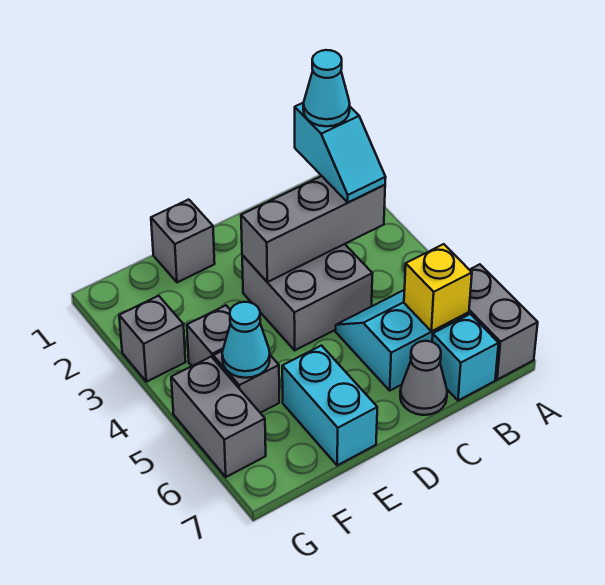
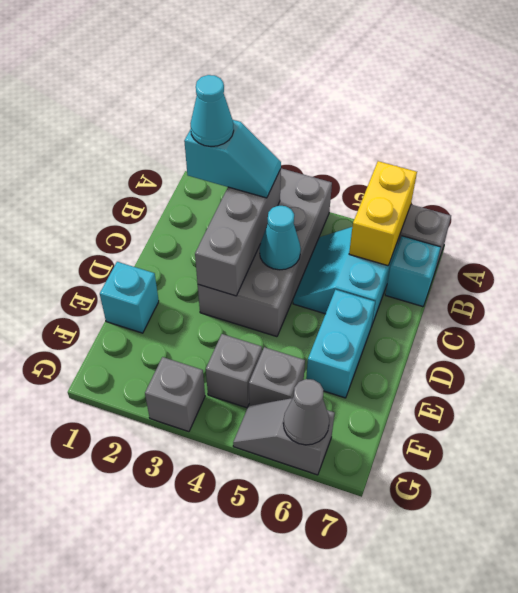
yellow brick B6 level 2 -> yellow brick A6:B6 level 2
grey brick C3:D4 level 1 -> grey brick A3:D4 level 1
grey cone C7 level 1 -> grey cone G6 level 2
grey brick E1 level 1 -> cyan brick E1 level 1
cyan brick E6:E7 level 1 -> cyan brick D6:E6 level 1
cyan cone F5 level 2 -> cyan cone C4 level 2
grey brick G5:G6 level 1 -> grey slope G5:G6 level 1 top 6

